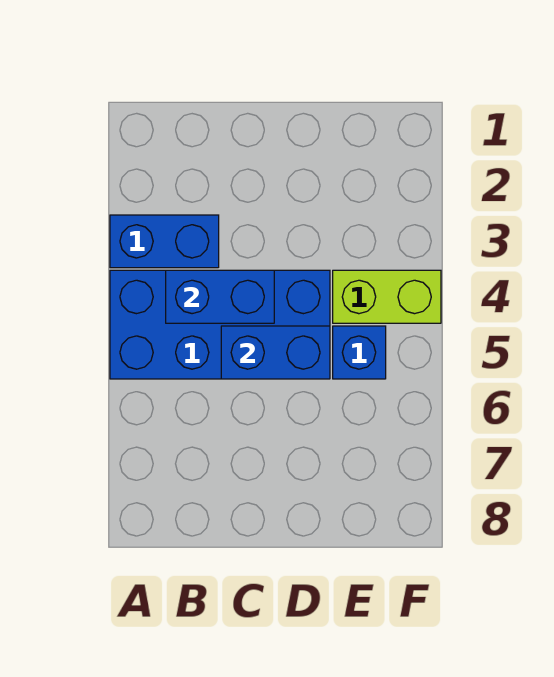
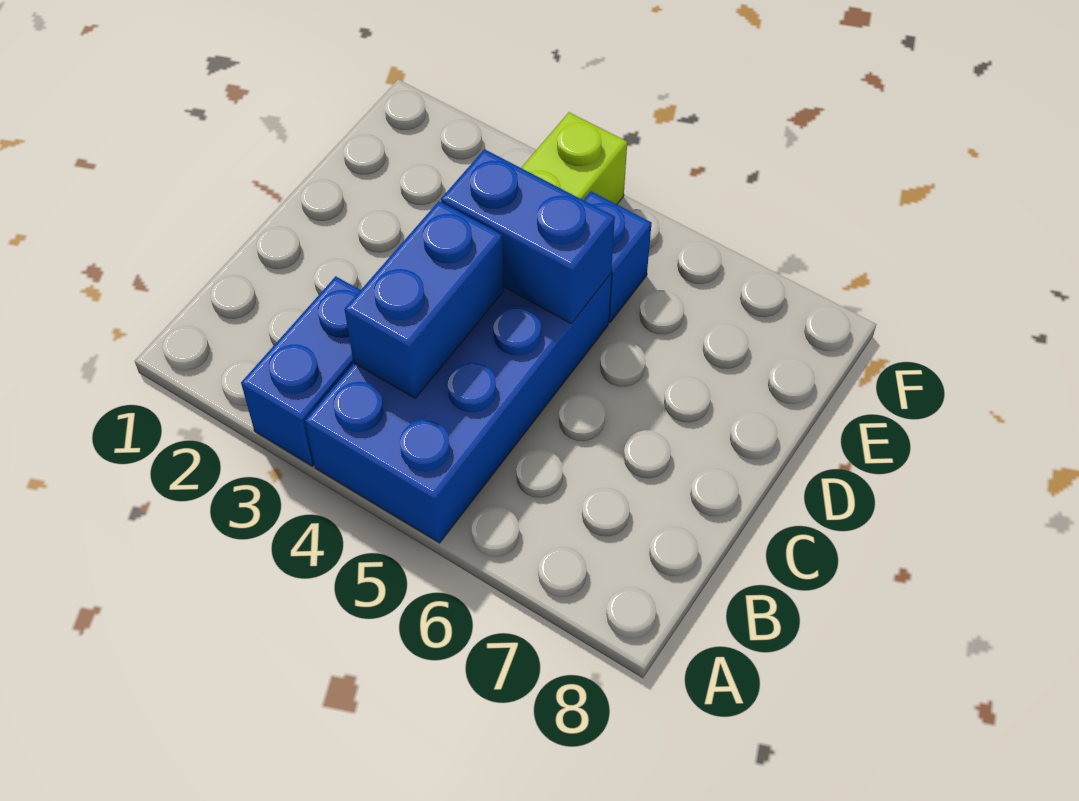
blue brick C5:D5 level 2 -> blue brick D4:D5 level 2

